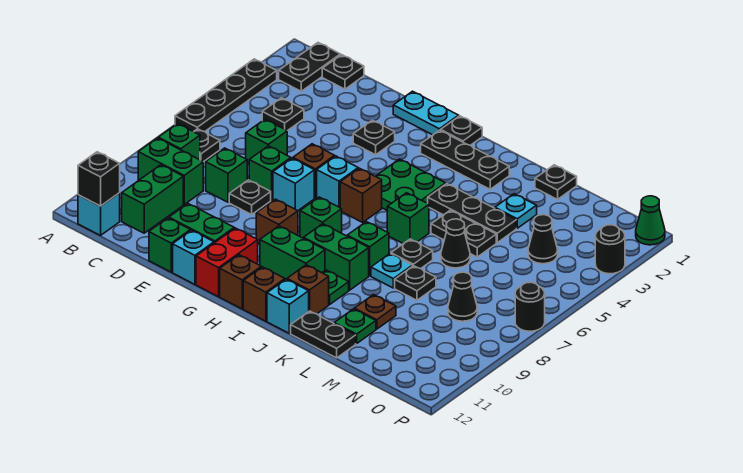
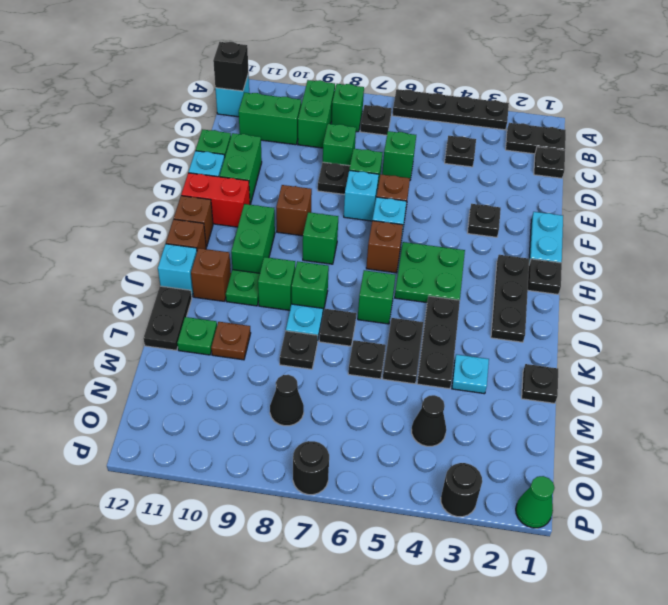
green brick I9:J9 level 1 -> green brick J9 level 1
black cone L6 level 1 -> black plate L6 level 1

